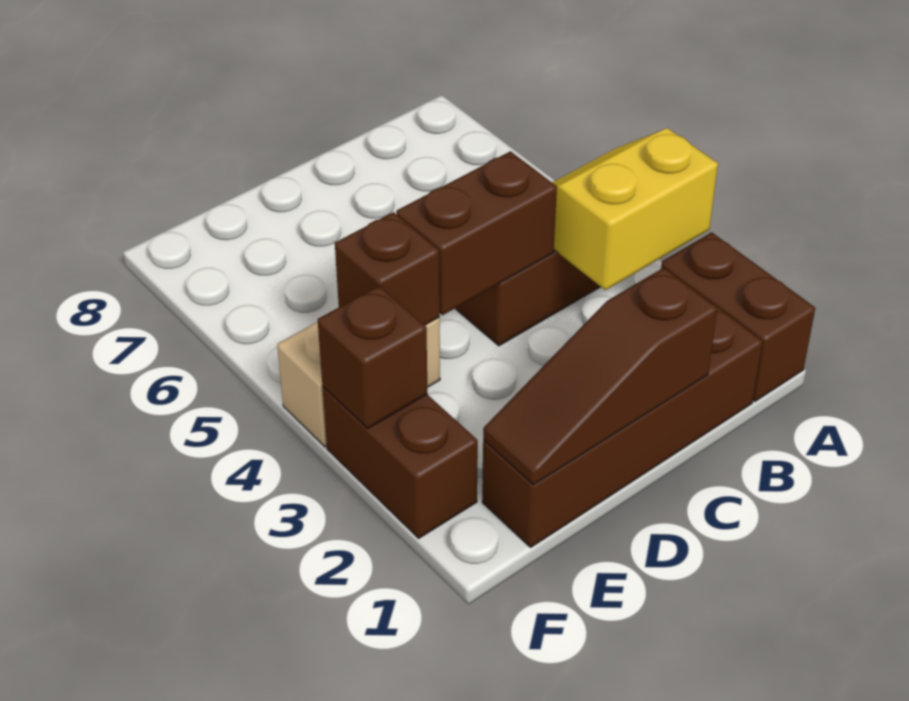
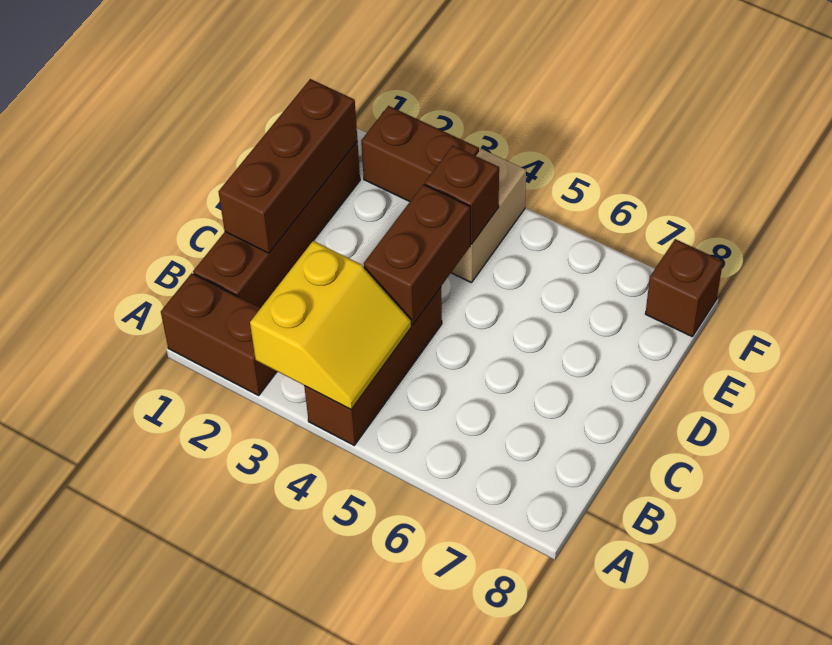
brown slope C1:E1 level 2 top C -> brown brick C1:E1 level 2
brown brick F3 level 2 -> brown brick F8 level 1

